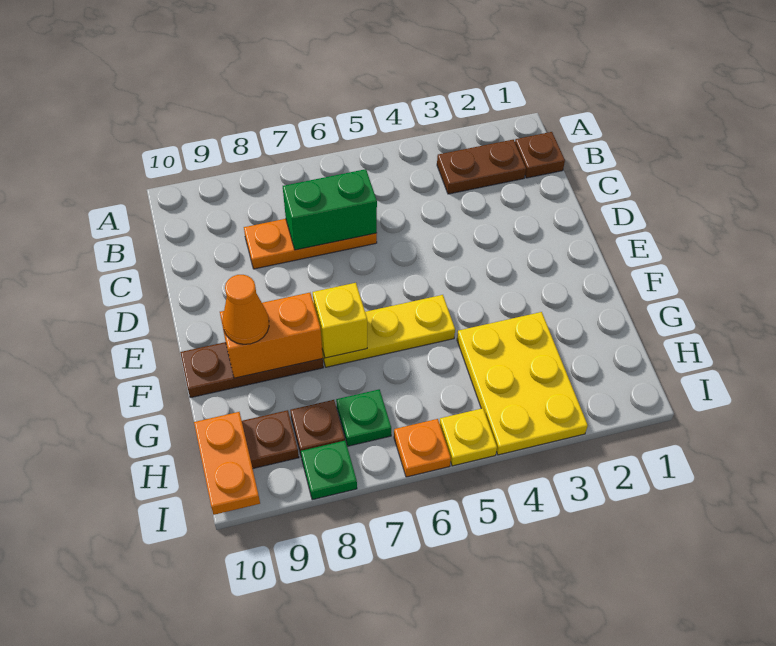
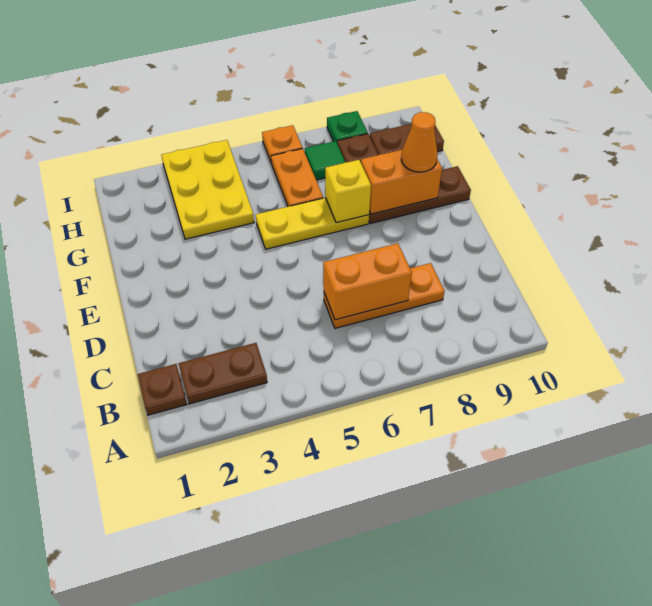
green brick C6:C7 level 2 -> orange brick C6:C7 level 2
green plate H7 level 1 -> green tile H7 level 1
orange plate H10:I10 level 2 -> orange plate G6:H6 level 1
yellow plate I5 level 1 -> none

